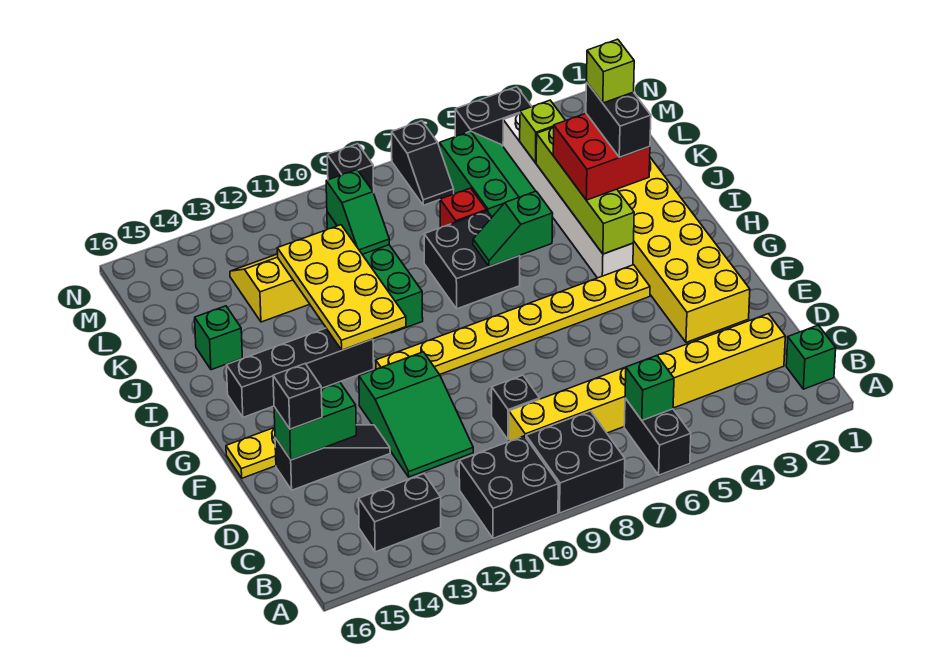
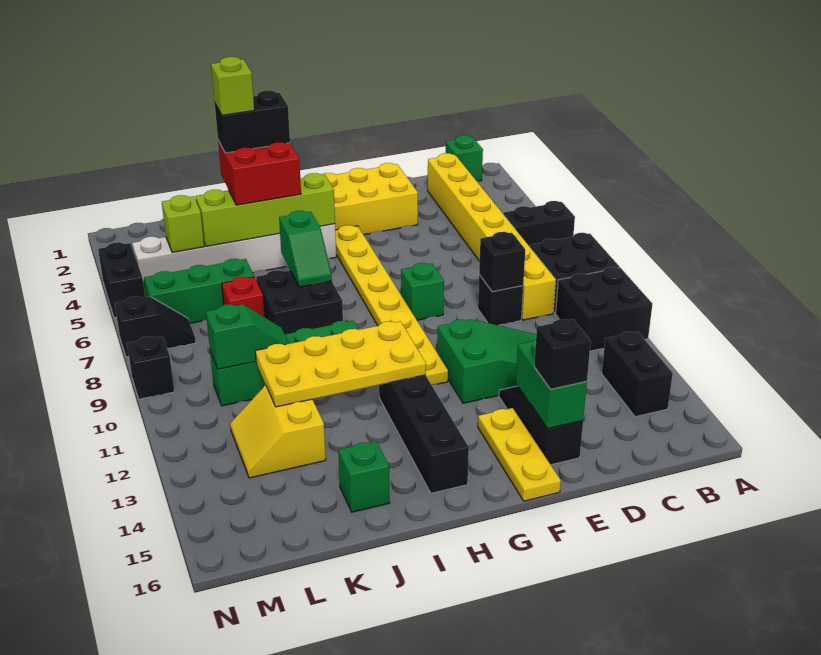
green brick B6 level 2 -> green brick F8 level 1
none -> black brick D9 level 2

